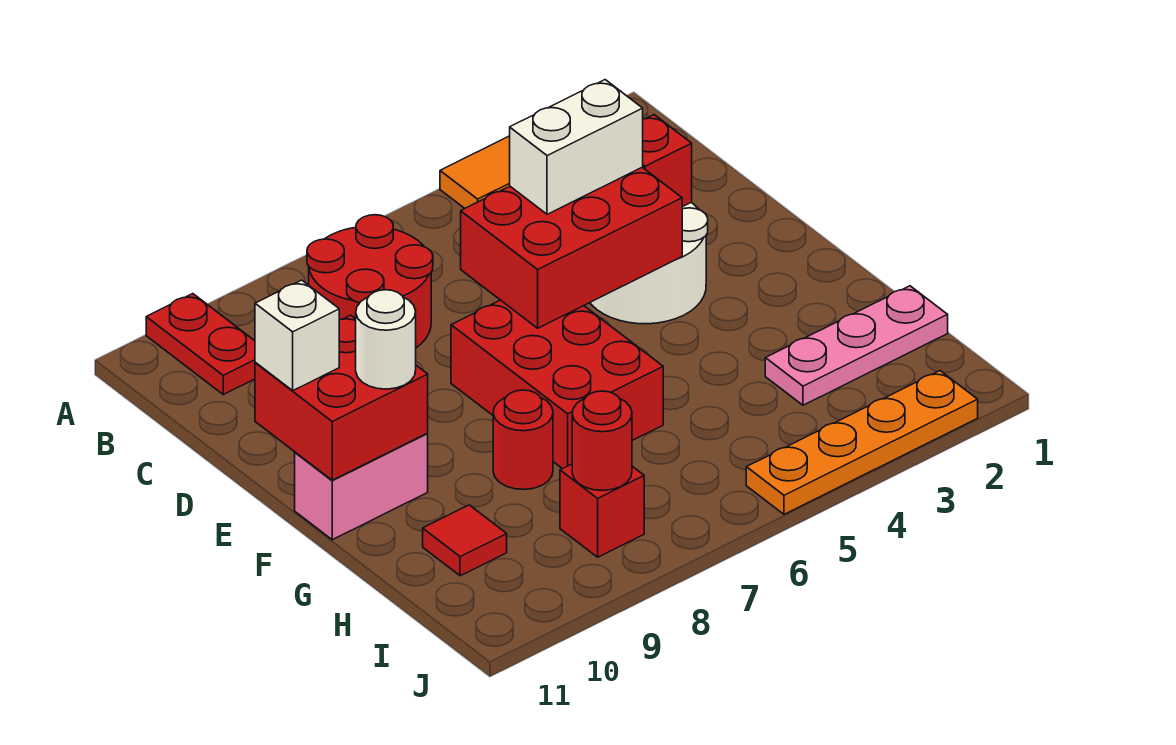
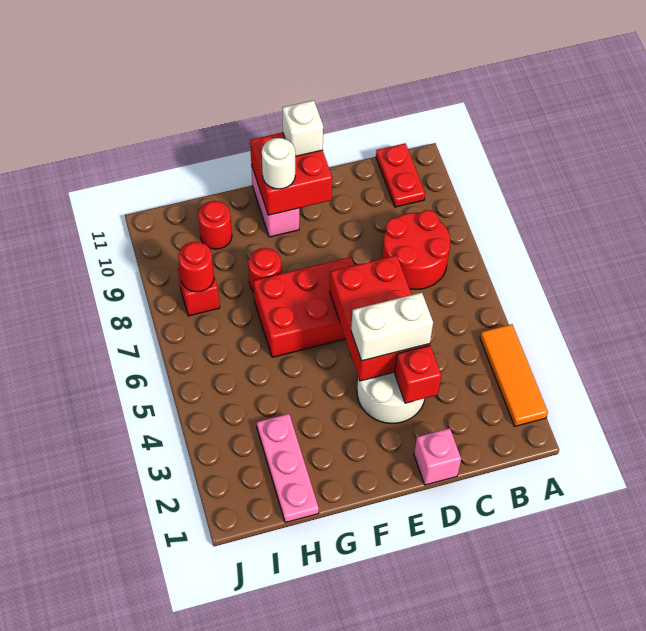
red plate A10:B10 level 1 -> red plate B10:B11 level 1
none -> pink brick D1 level 1
white brick D4:D5 level 3 -> white brick D4:E4 level 3
red tile H10 level 1 -> red round brick H10 level 1
orange plate J2:J5 level 1 -> none

